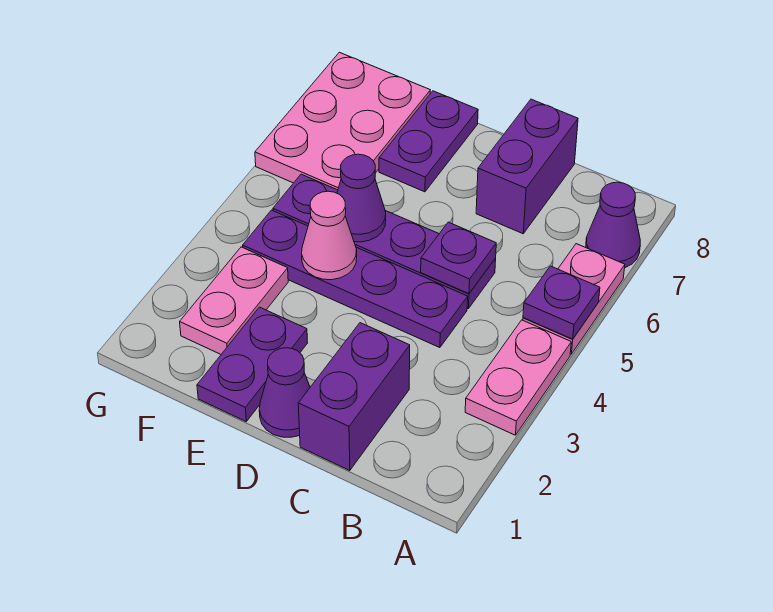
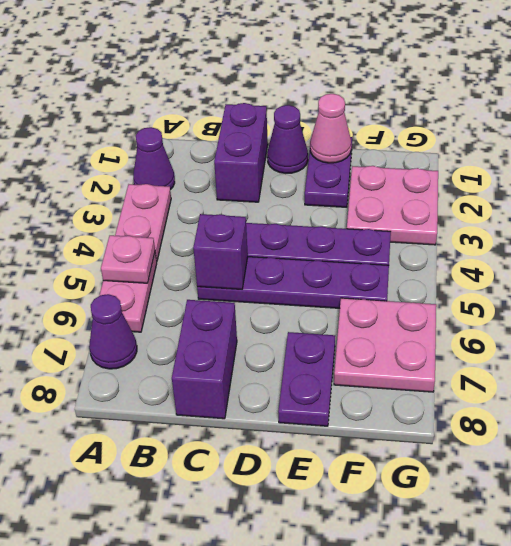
purple plate A5 level 2 -> pink plate A5 level 2
purple plate C5 level 2 -> purple brick C5 level 2
pink cone E4 level 2 -> pink cone E1 level 2
purple cone E5 level 2 -> purple cone A2 level 1
pink plate F2:F3 level 1 -> pink plate F2:G3 level 1
pink plate F6:G8 level 1 -> pink plate F6:G7 level 1

